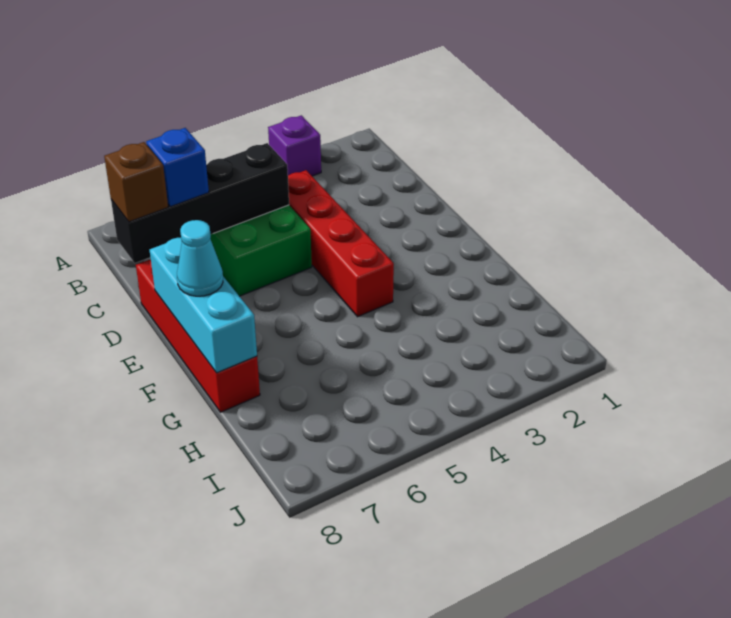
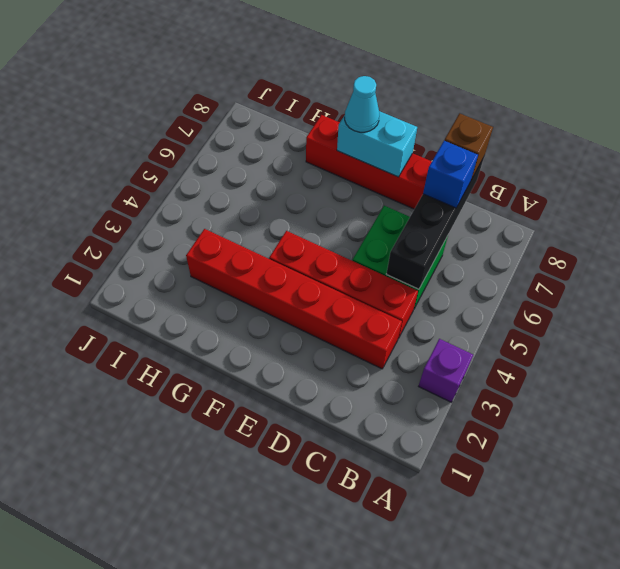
none -> red brick C3:H3 level 1
cyan brick E8:G8 level 2 -> cyan brick E8:F8 level 2

